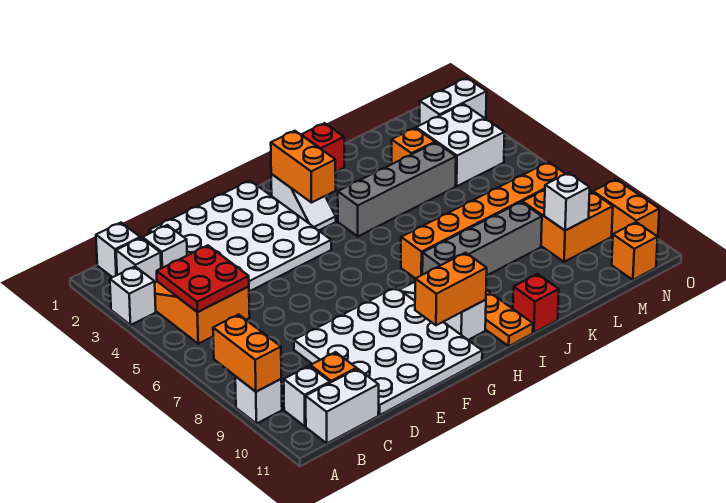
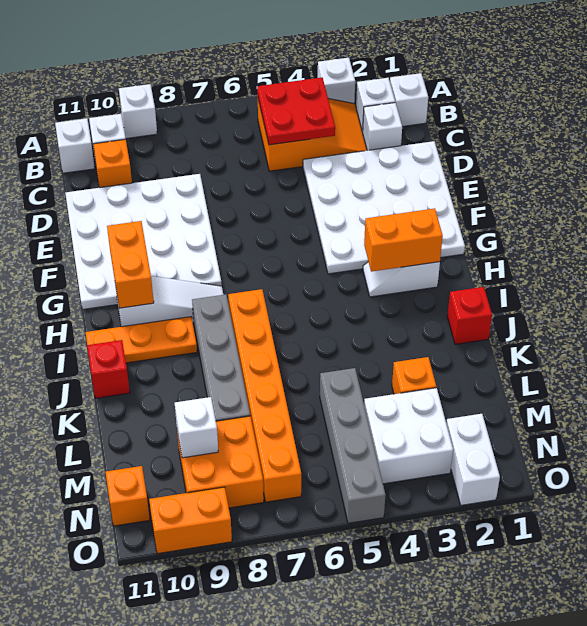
orange brick A8:A9 level 2 -> none
white brick B11:C11 level 1 -> white brick B11 level 1
grey brick I4:L4 level 1 -> grey brick L5:O5 level 1

